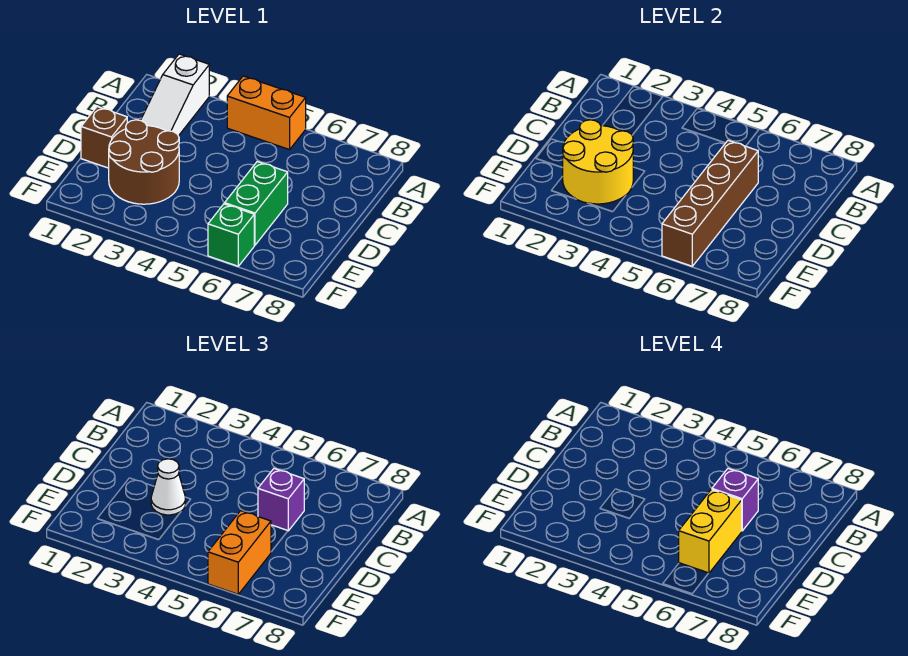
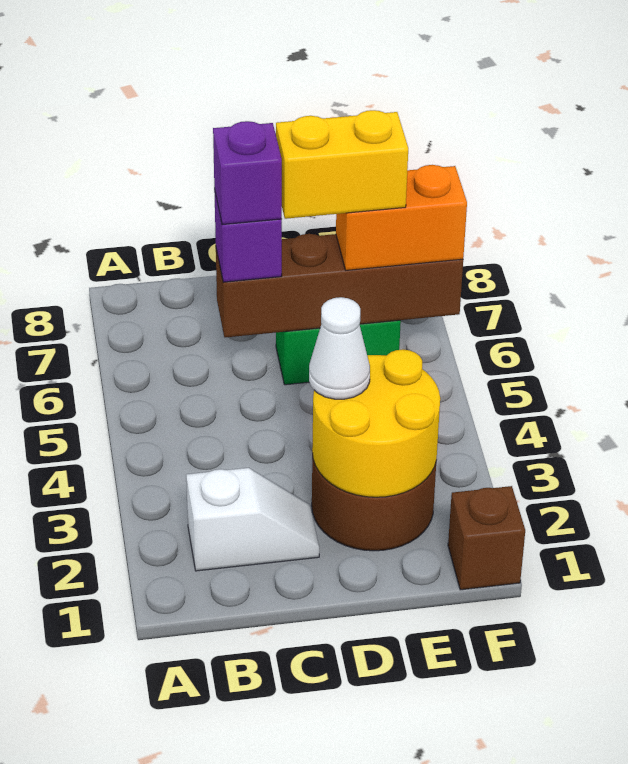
white slope A2:C2 level 1 top A -> white slope B2:C2 level 1 top B
orange brick A4:A5 level 1 -> none
brown brick D1 level 1 -> brown brick F1 level 1
green brick F6 level 1 -> none

